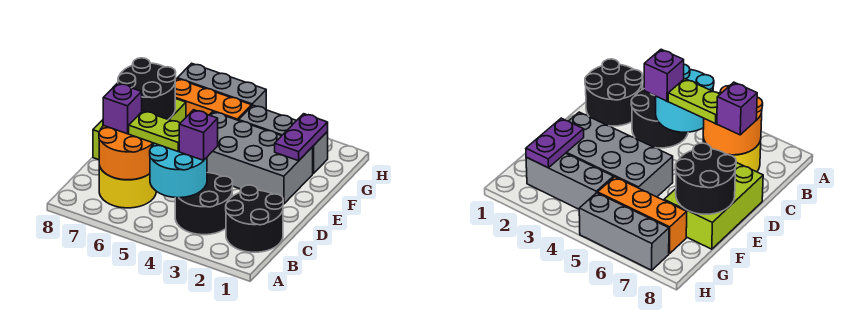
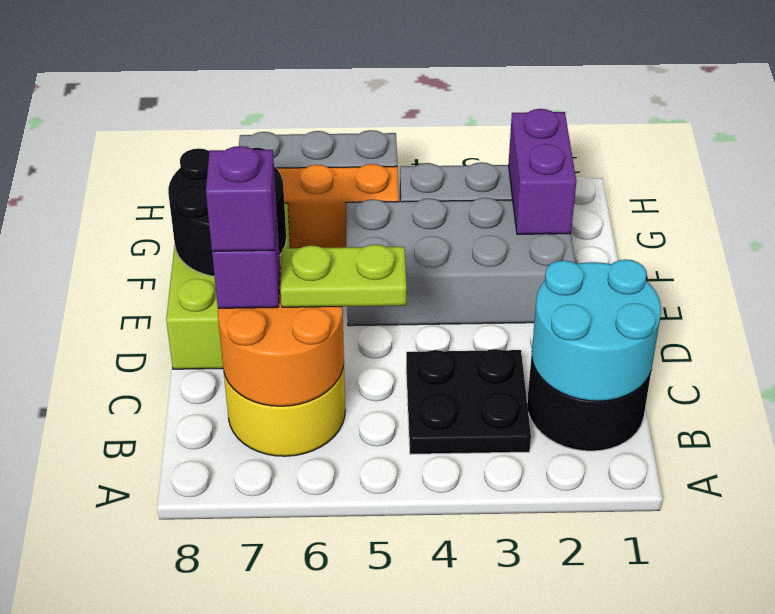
black round brick B3:C4 level 1 -> black plate B3:C4 level 1
cyan round brick B4:C5 level 2 -> cyan round brick B1:C2 level 2
purple brick C4 level 3 -> purple brick C7 level 4
purple plate F2:G2 level 2 -> purple brick F2:G2 level 2

